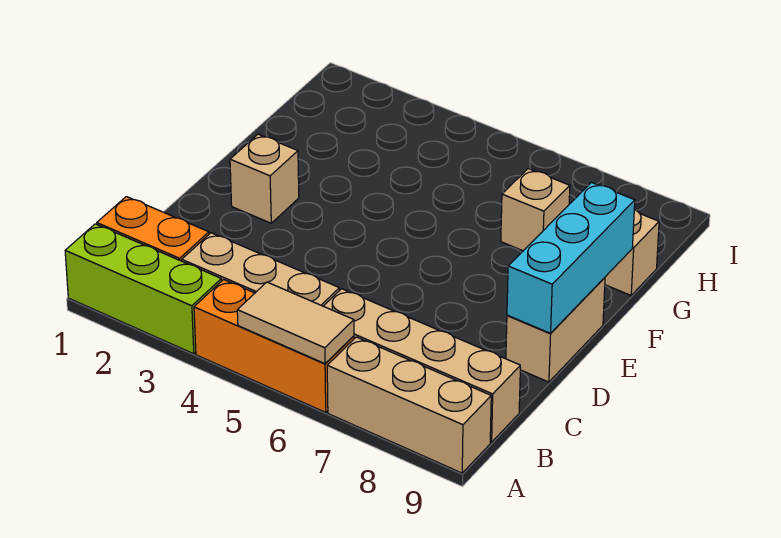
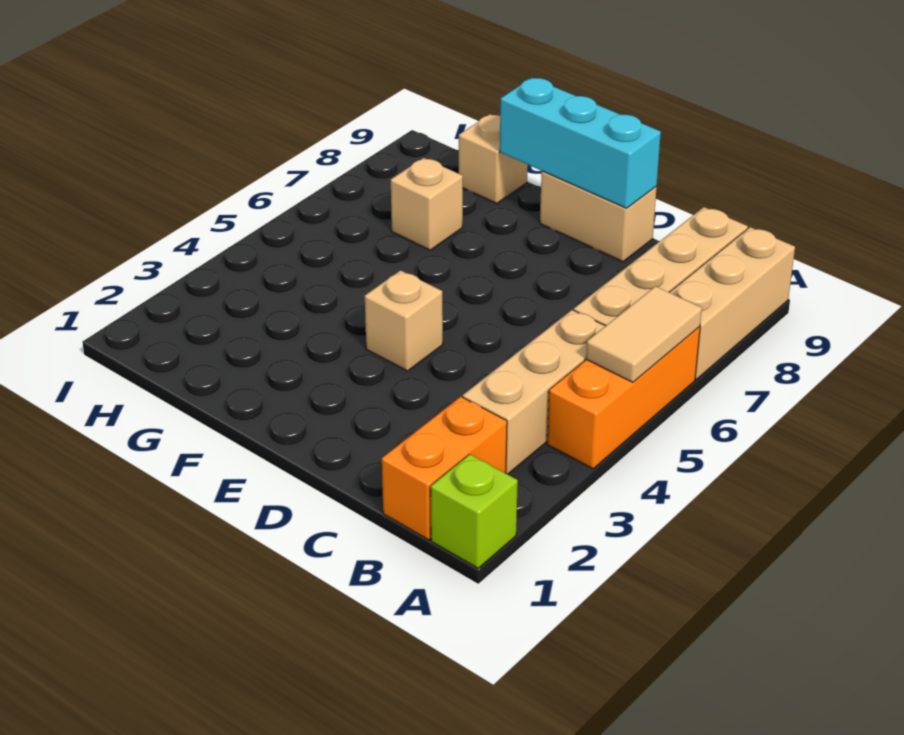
lime brick A1:A3 level 1 -> lime brick A1 level 1
tan brick E2 level 1 -> tan brick E4 level 1

